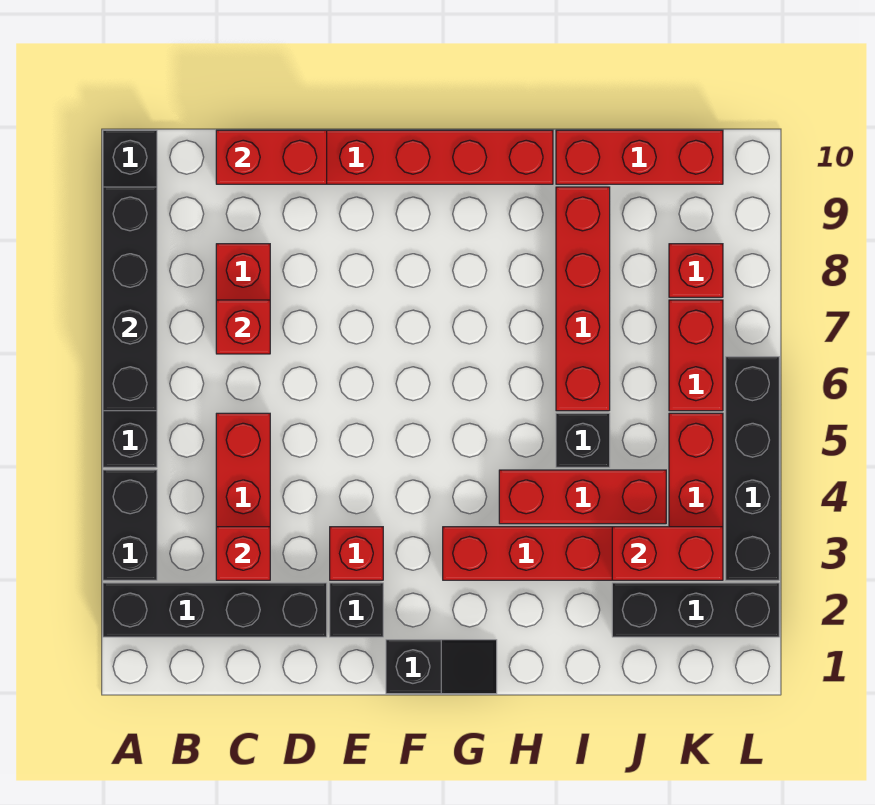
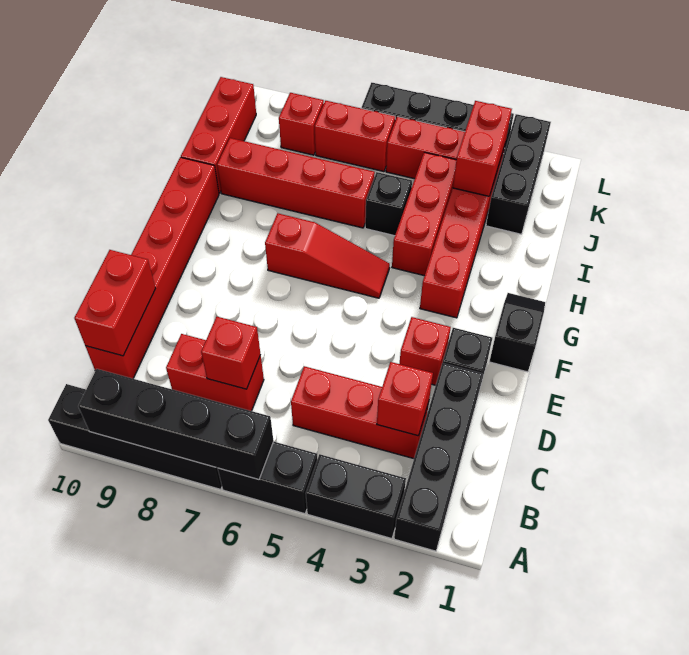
none -> red slope G5:G7 level 1 top 7

